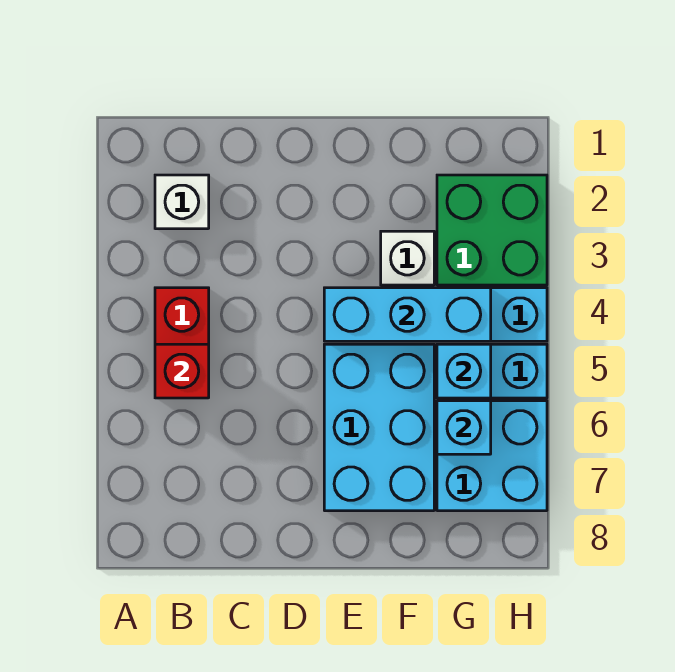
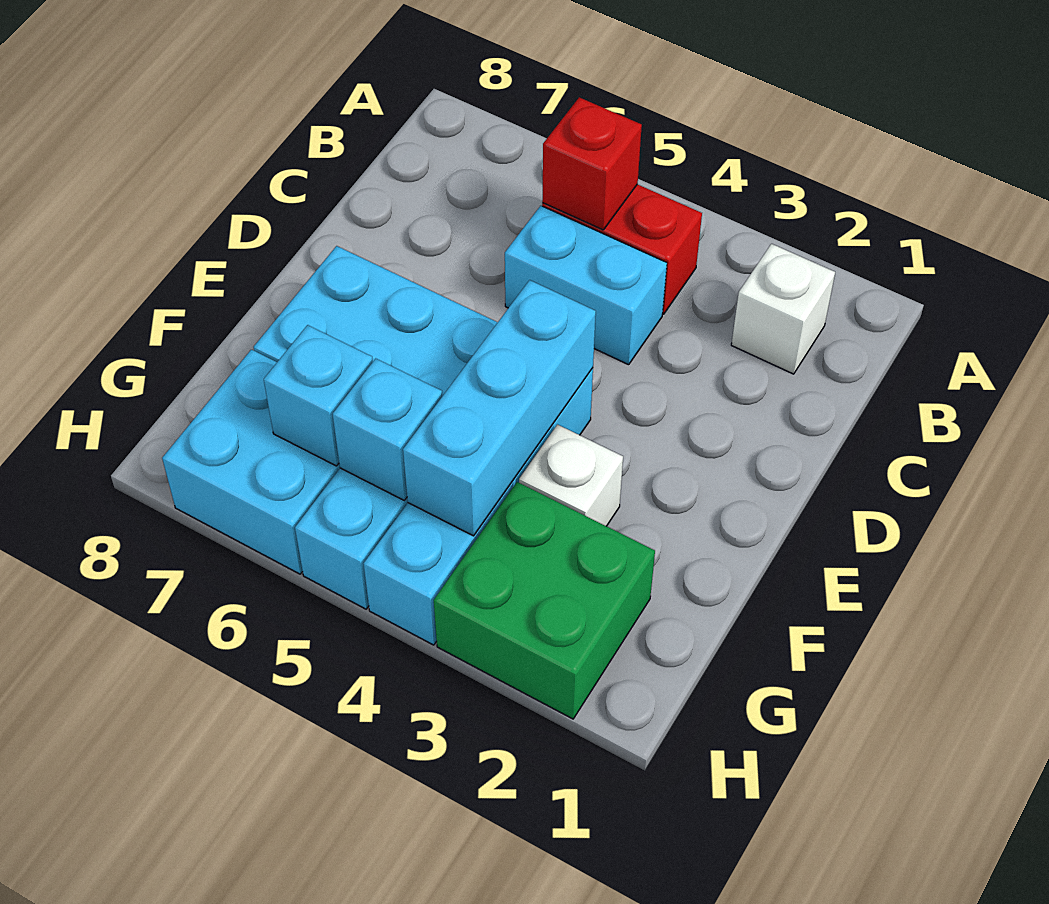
none -> cyan brick C4:C5 level 1

